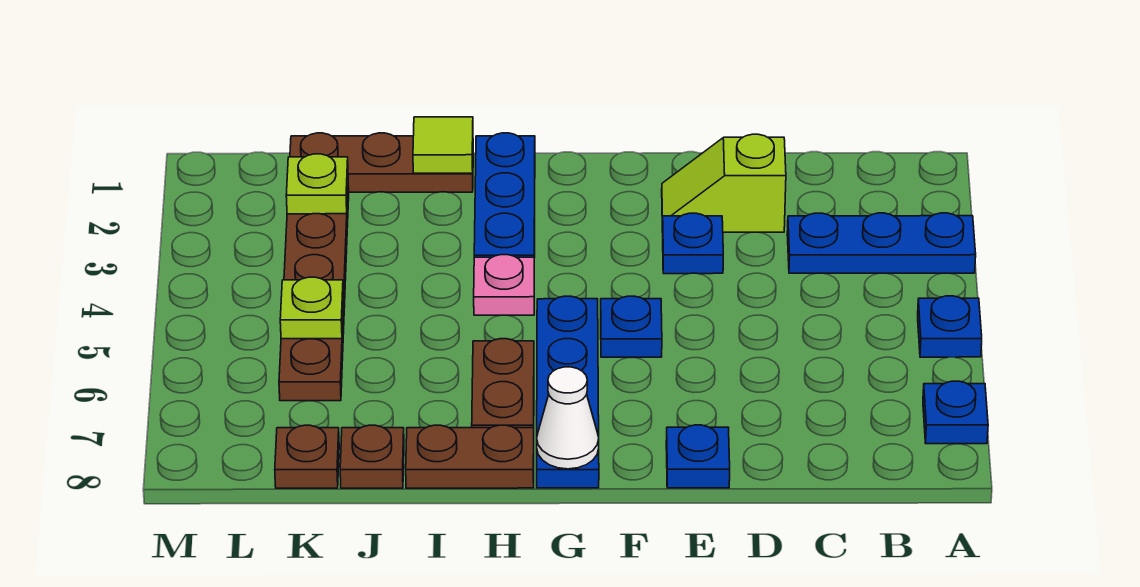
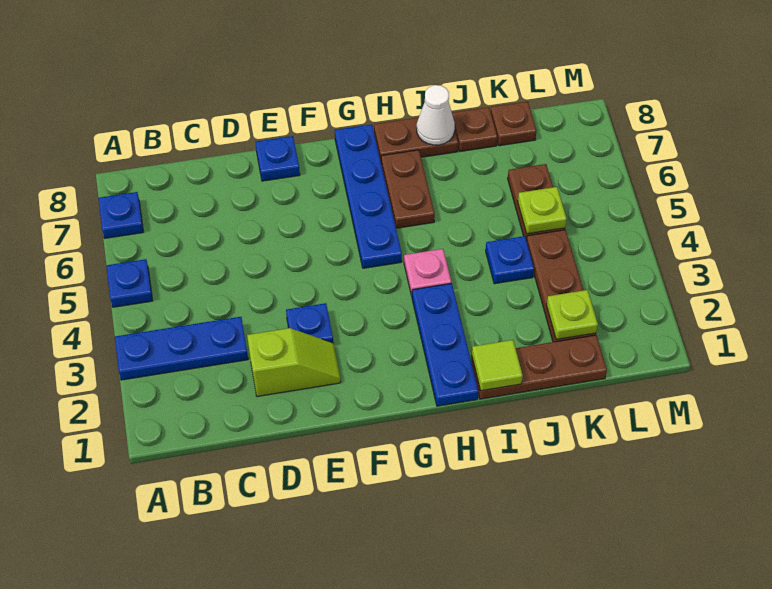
blue plate F5 level 1 -> blue plate J4 level 1
white cone G8 level 2 -> white cone I8 level 2

